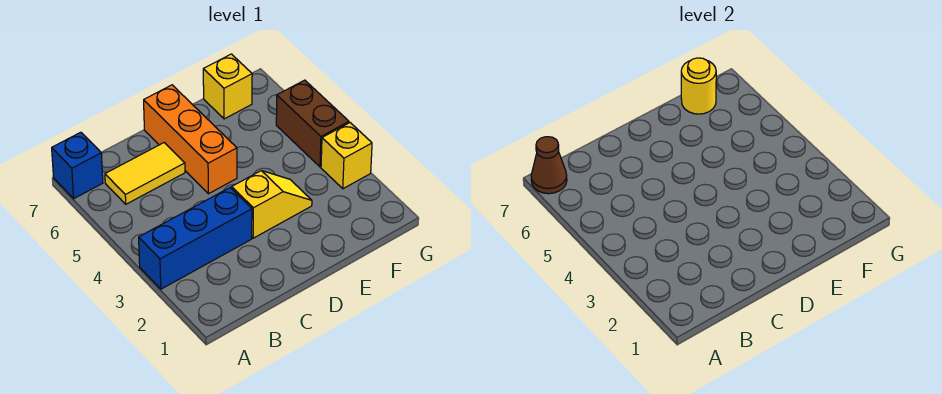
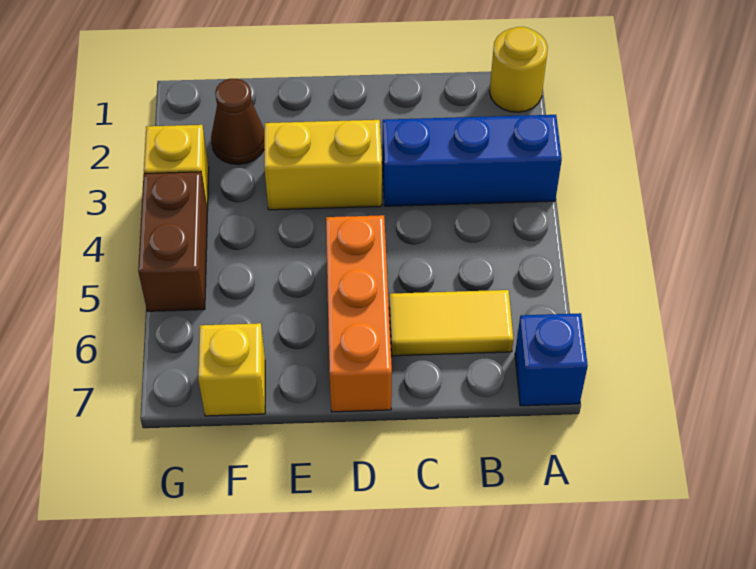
brown cone A7 level 2 -> brown cone F2 level 1
yellow slope D3:E3 level 1 top D -> yellow brick D3:E3 level 1
yellow round brick F7 level 2 -> yellow round brick A1 level 1

